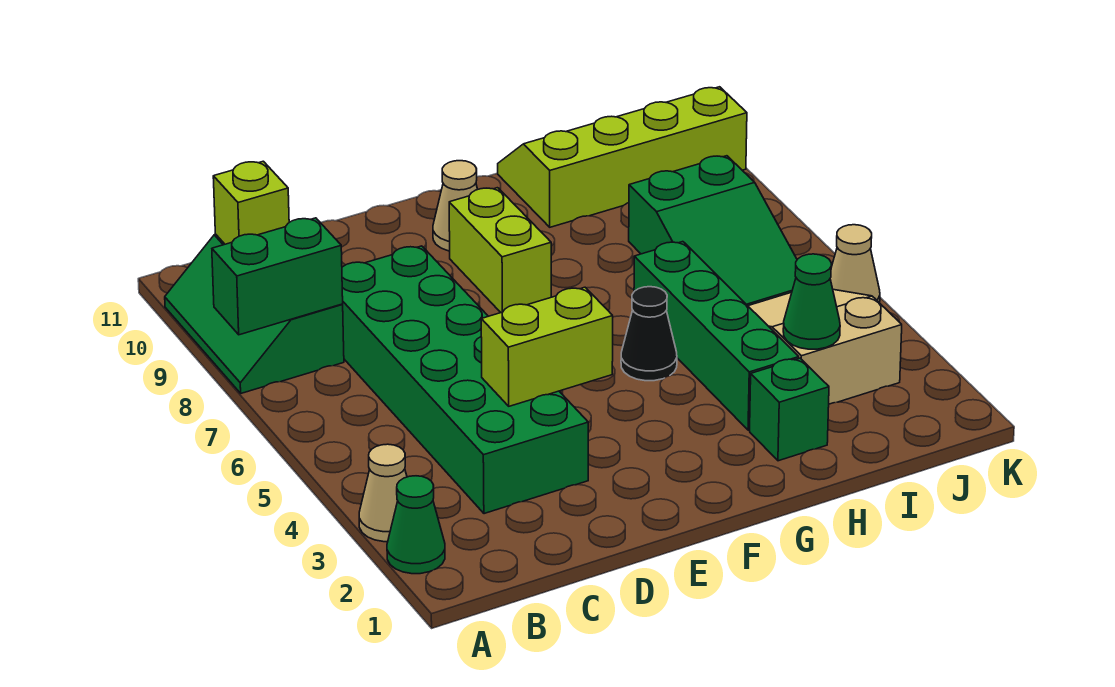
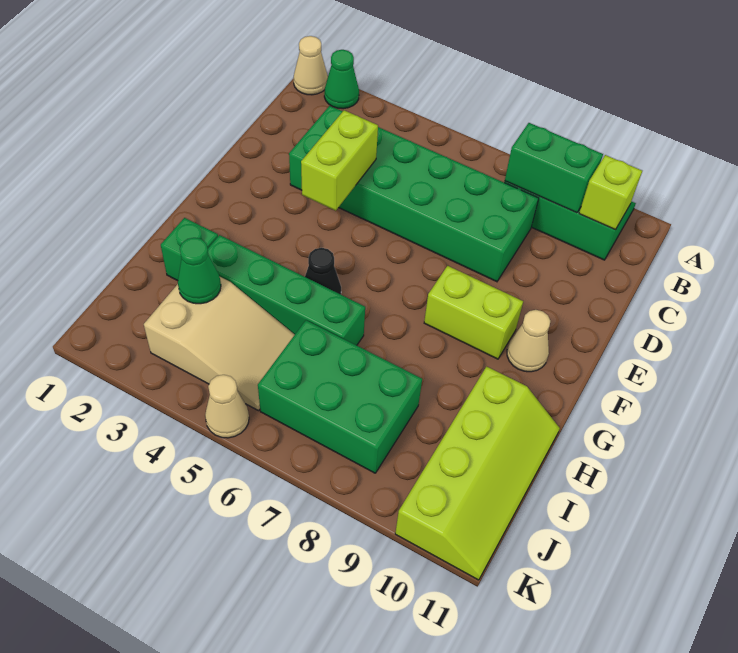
tan cone A3 level 1 -> tan cone A1 level 1
green brick A8:B8 level 2 -> green brick B8:B9 level 2
green slope I6:J8 level 1 top 8 -> green brick I6:J8 level 1

